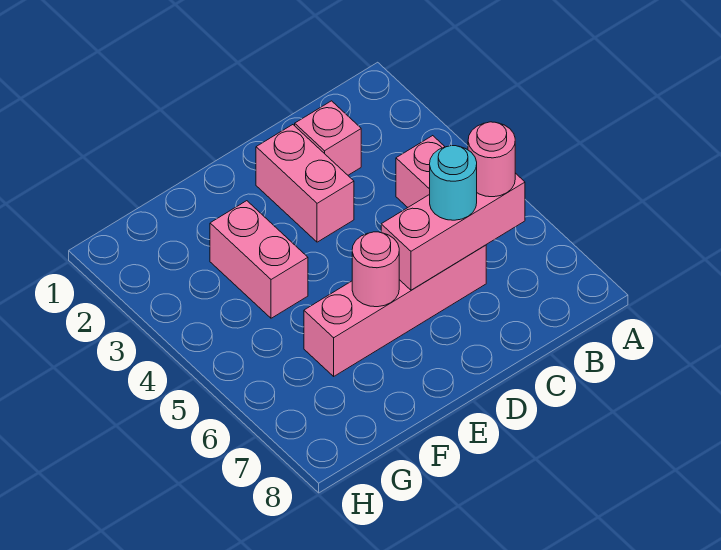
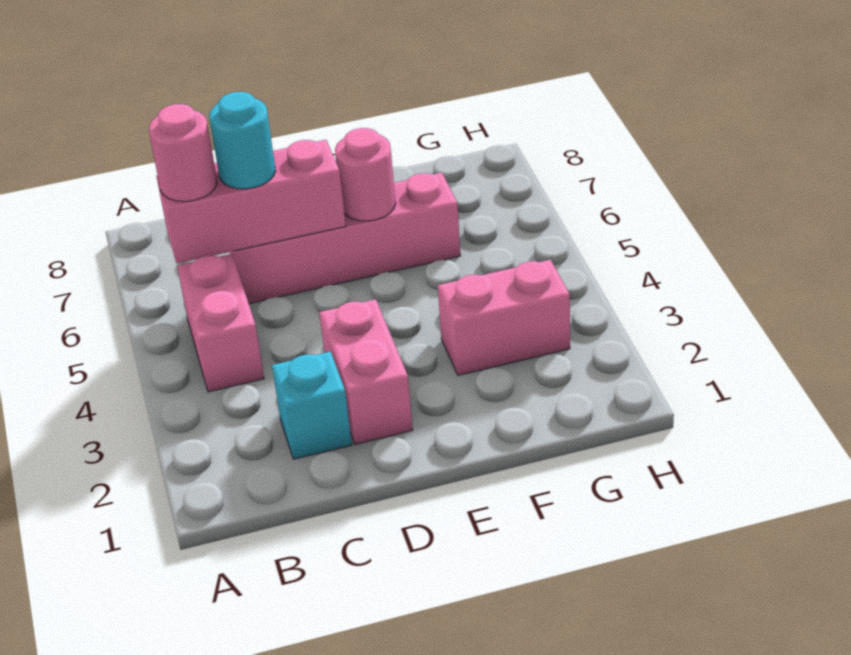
pink brick C2 level 1 -> cyan brick C2 level 1
pink brick F3:F4 level 1 -> pink brick F3:G3 level 1

